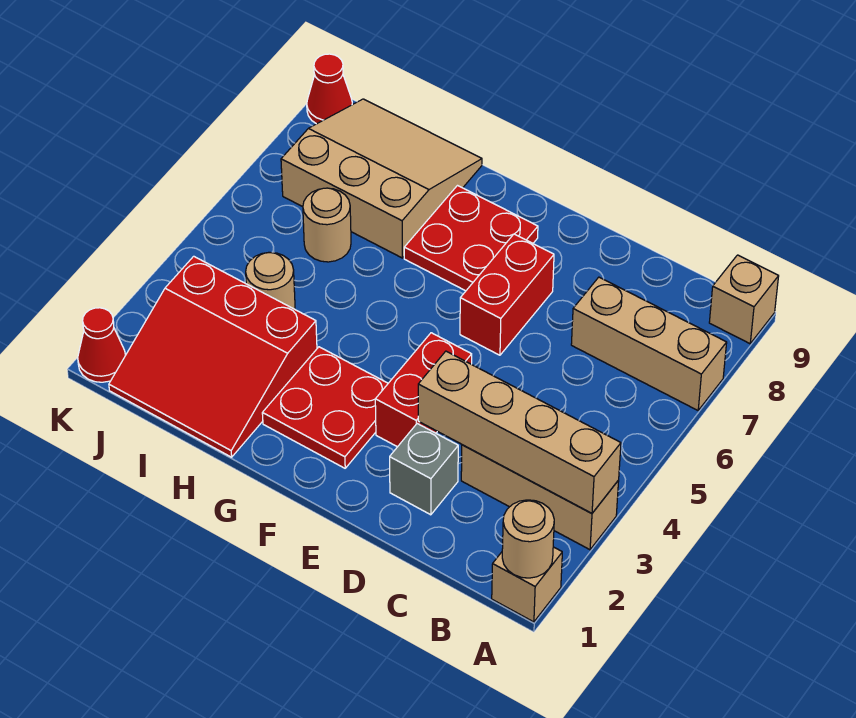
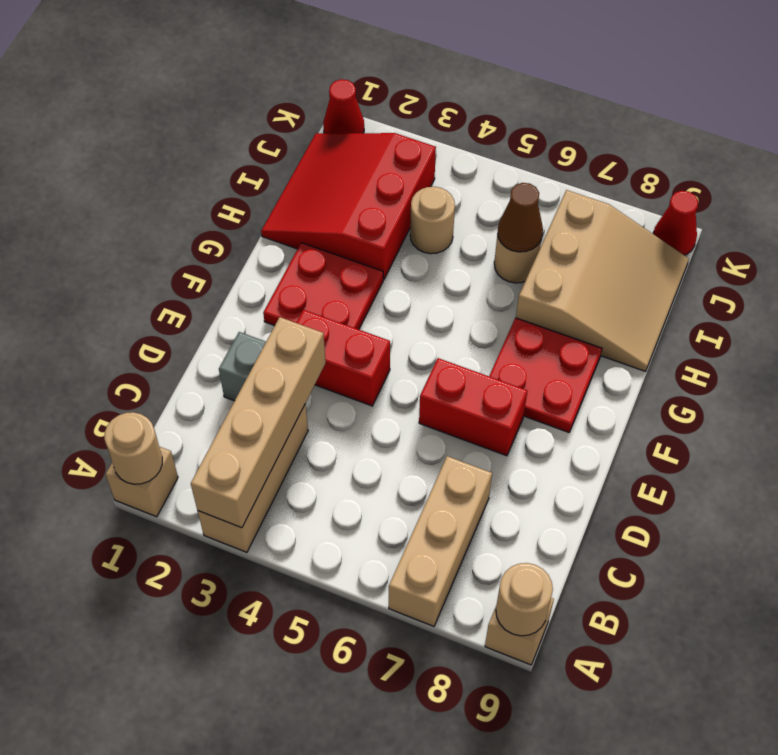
none -> tan round brick A9 level 2
none -> brown cone I6 level 2

